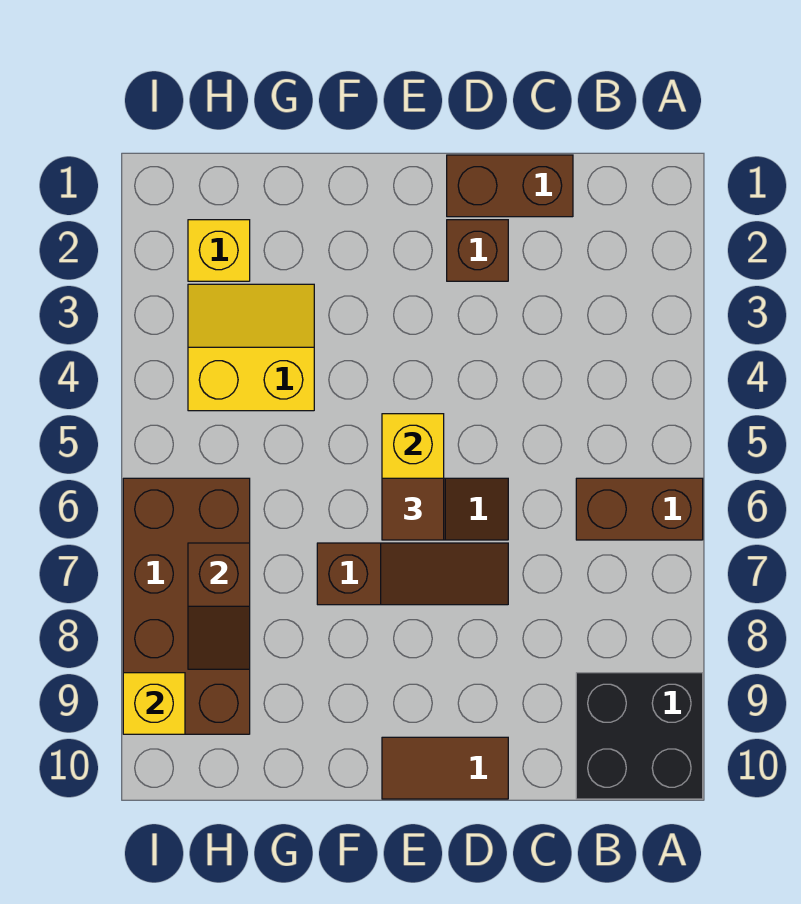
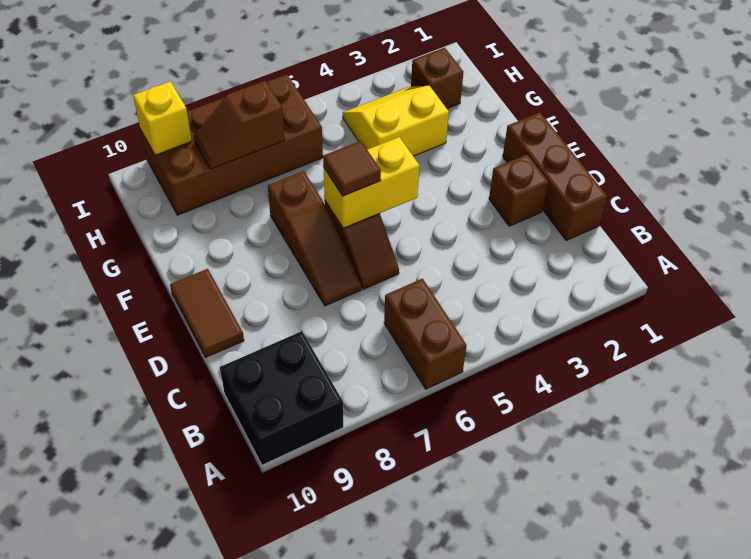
brown brick C1:D1 level 1 -> brown brick C1:E1 level 1
yellow slope G3:H4 level 1 top 4 -> yellow slope G3:H4 level 1 top G
yellow brick H2 level 1 -> brown brick H2 level 1

